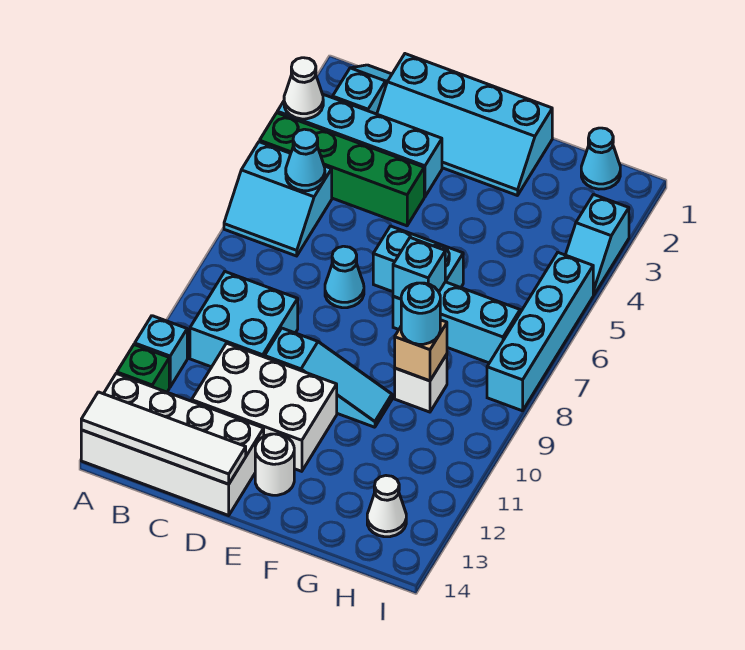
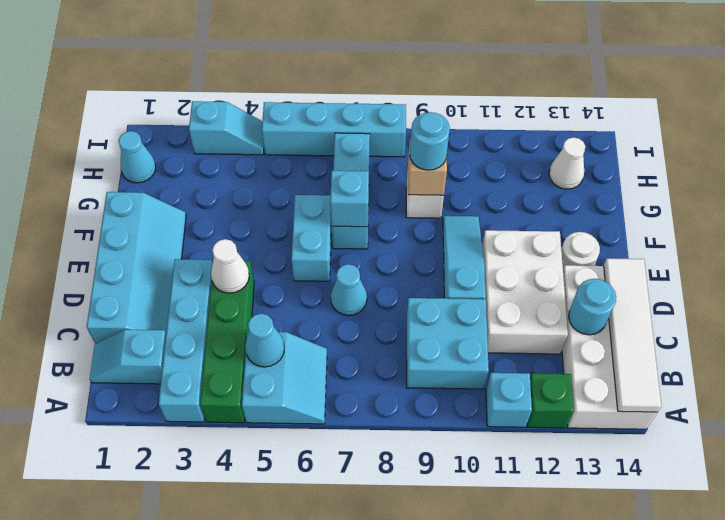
white cone A3 level 2 -> white cone D4 level 2
none -> cyan round brick C13 level 2

